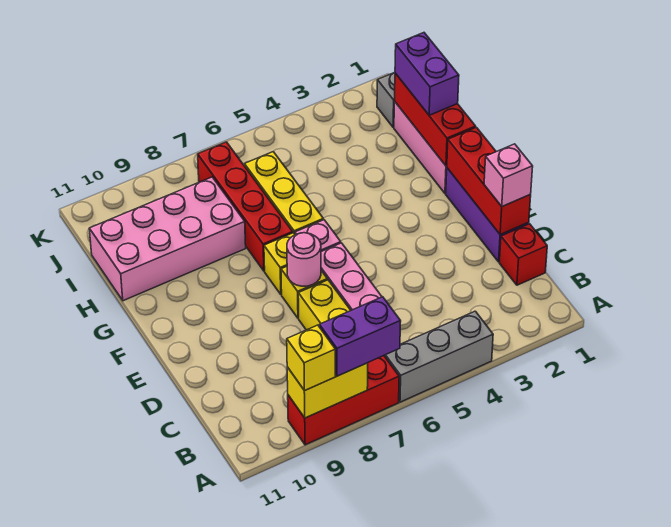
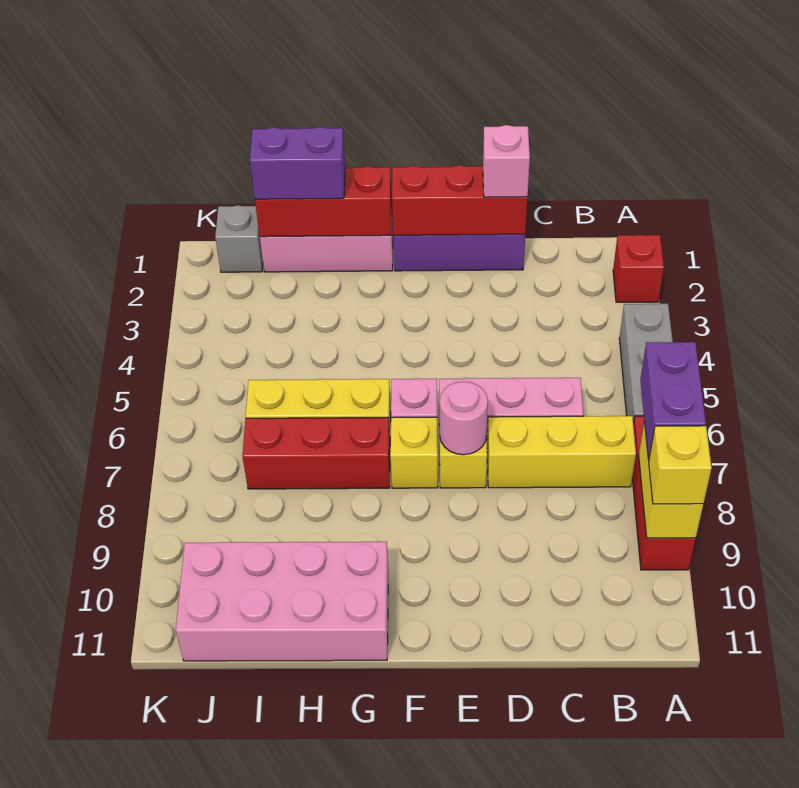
red brick C1 level 1 -> red brick A2 level 1
red brick G7:J7 level 1 -> red brick G7:I7 level 1
pink brick H8:I11 level 1 -> pink brick G10:J11 level 1

